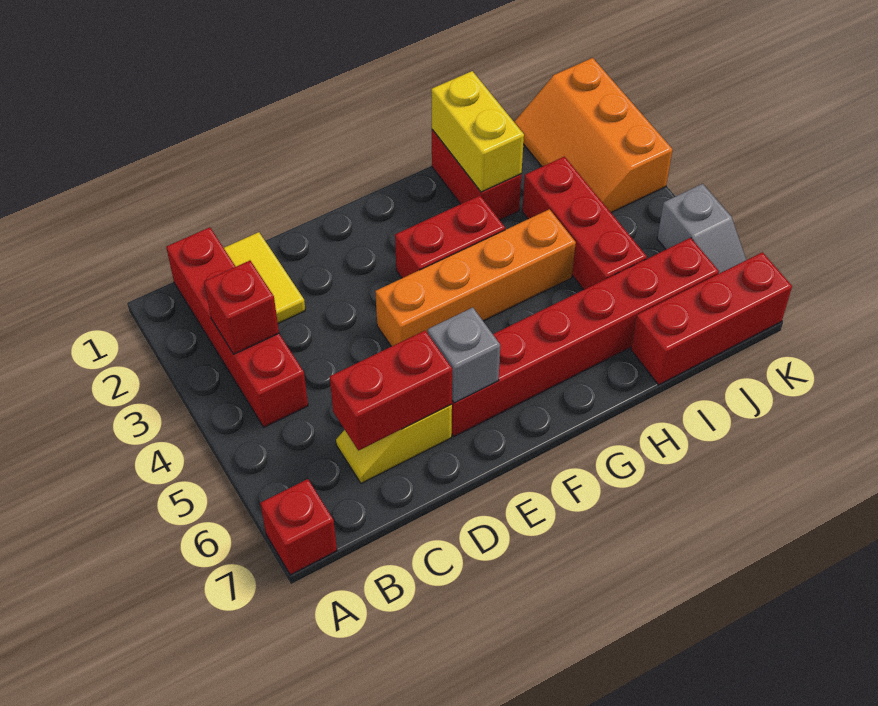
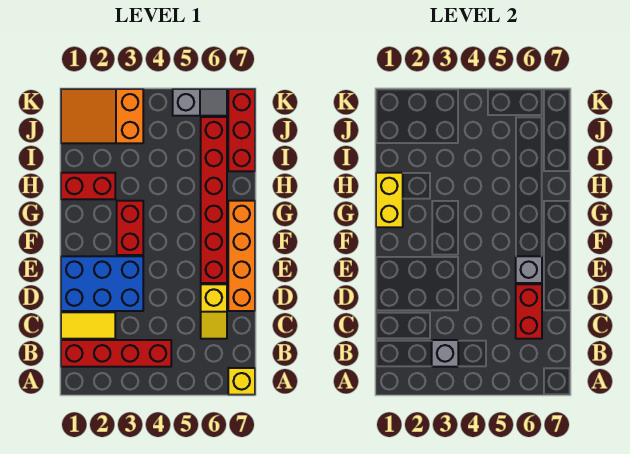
red brick A7 level 1 -> yellow brick A7 level 1
red brick B3 level 2 -> grey brick B3 level 2
none -> blue brick D1:E3 level 1
orange brick E4:H4 level 1 -> orange brick D7:G7 level 1
yellow brick H1:H2 level 2 -> yellow brick G1:H1 level 2
red brick I3:I5 level 1 -> none
orange slope J1:K3 level 1 top K -> orange slope J1:K3 level 1 top 3

